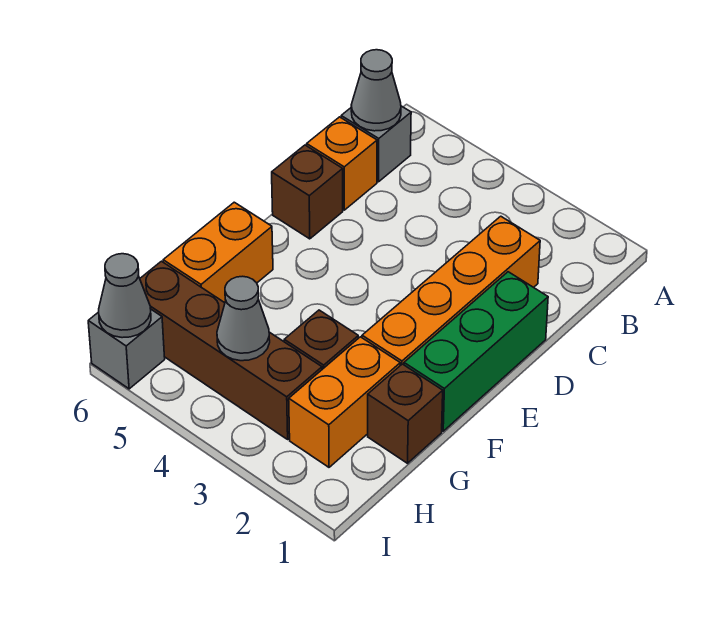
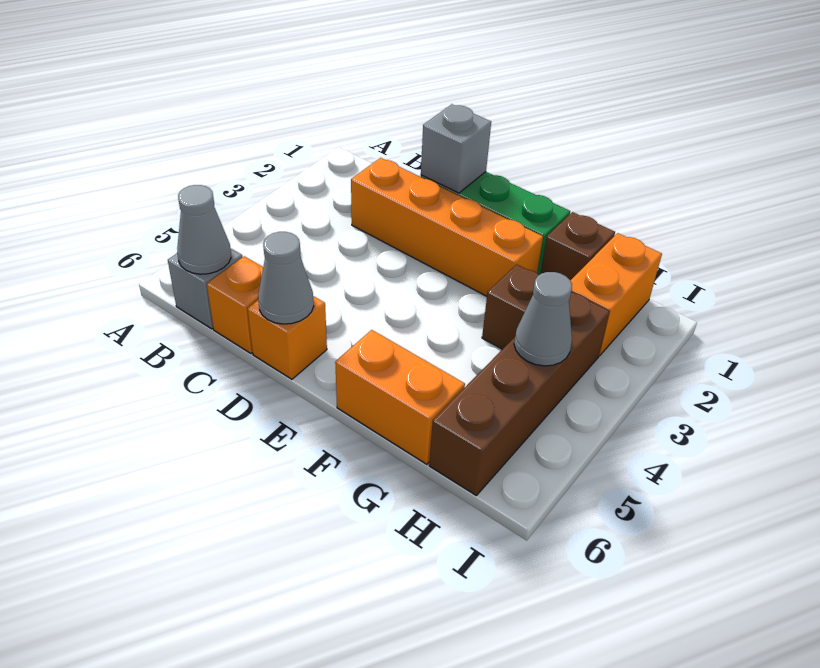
brown brick D6 level 1 -> orange brick D6 level 1
orange brick G2:H2 level 1 -> orange brick H1:H2 level 1
grey brick I6 level 1 -> grey brick D1 level 2
grey cone I6 level 2 -> grey cone D6 level 2

